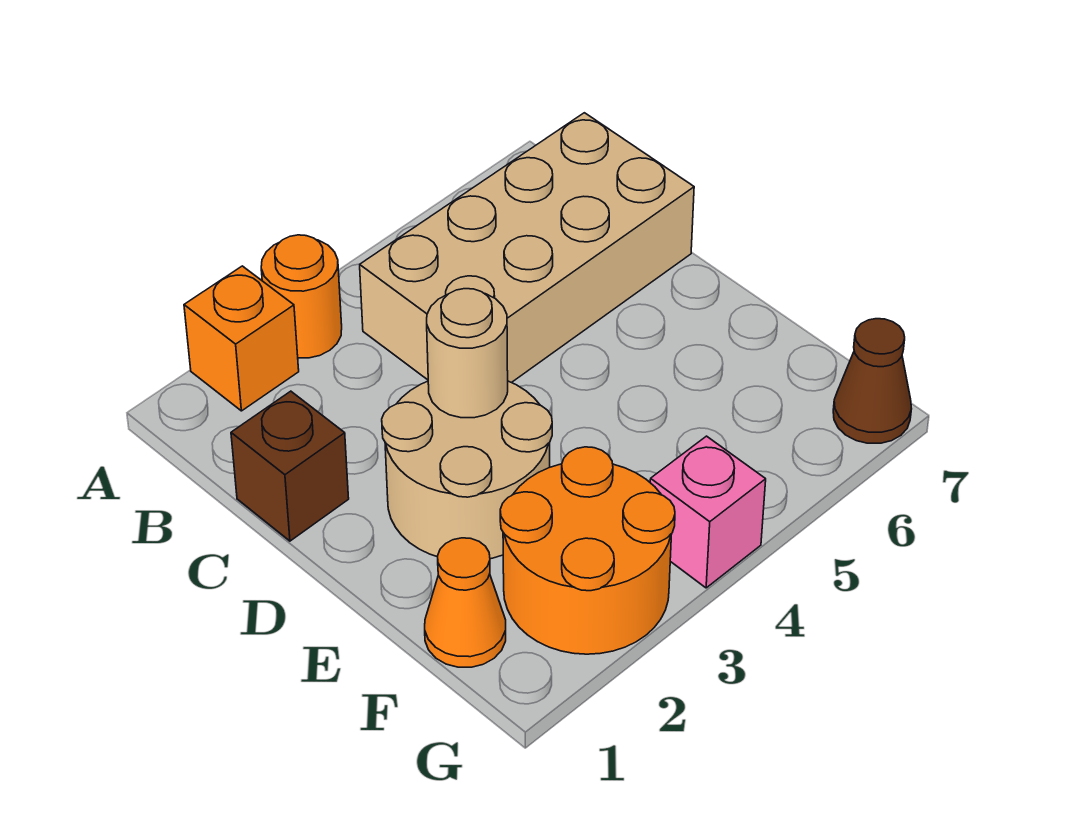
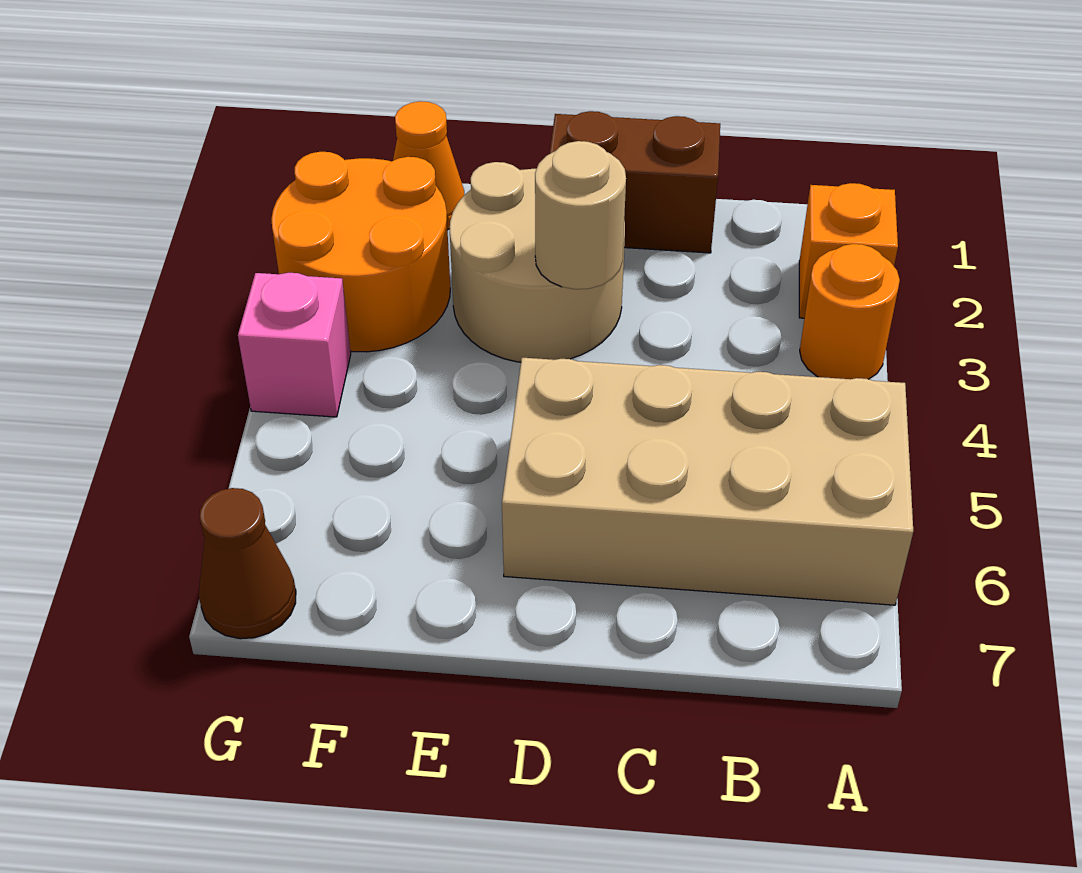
tan brick B4:C7 level 1 -> tan brick A5:D6 level 1
brown brick C1 level 1 -> brown brick C1:D1 level 1

